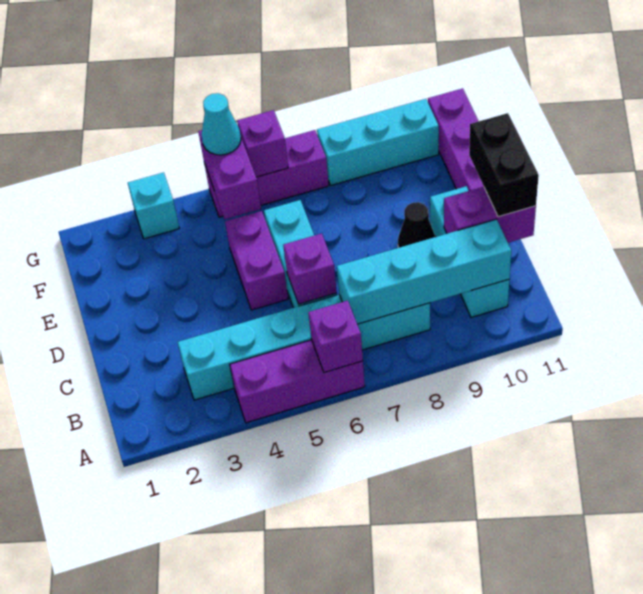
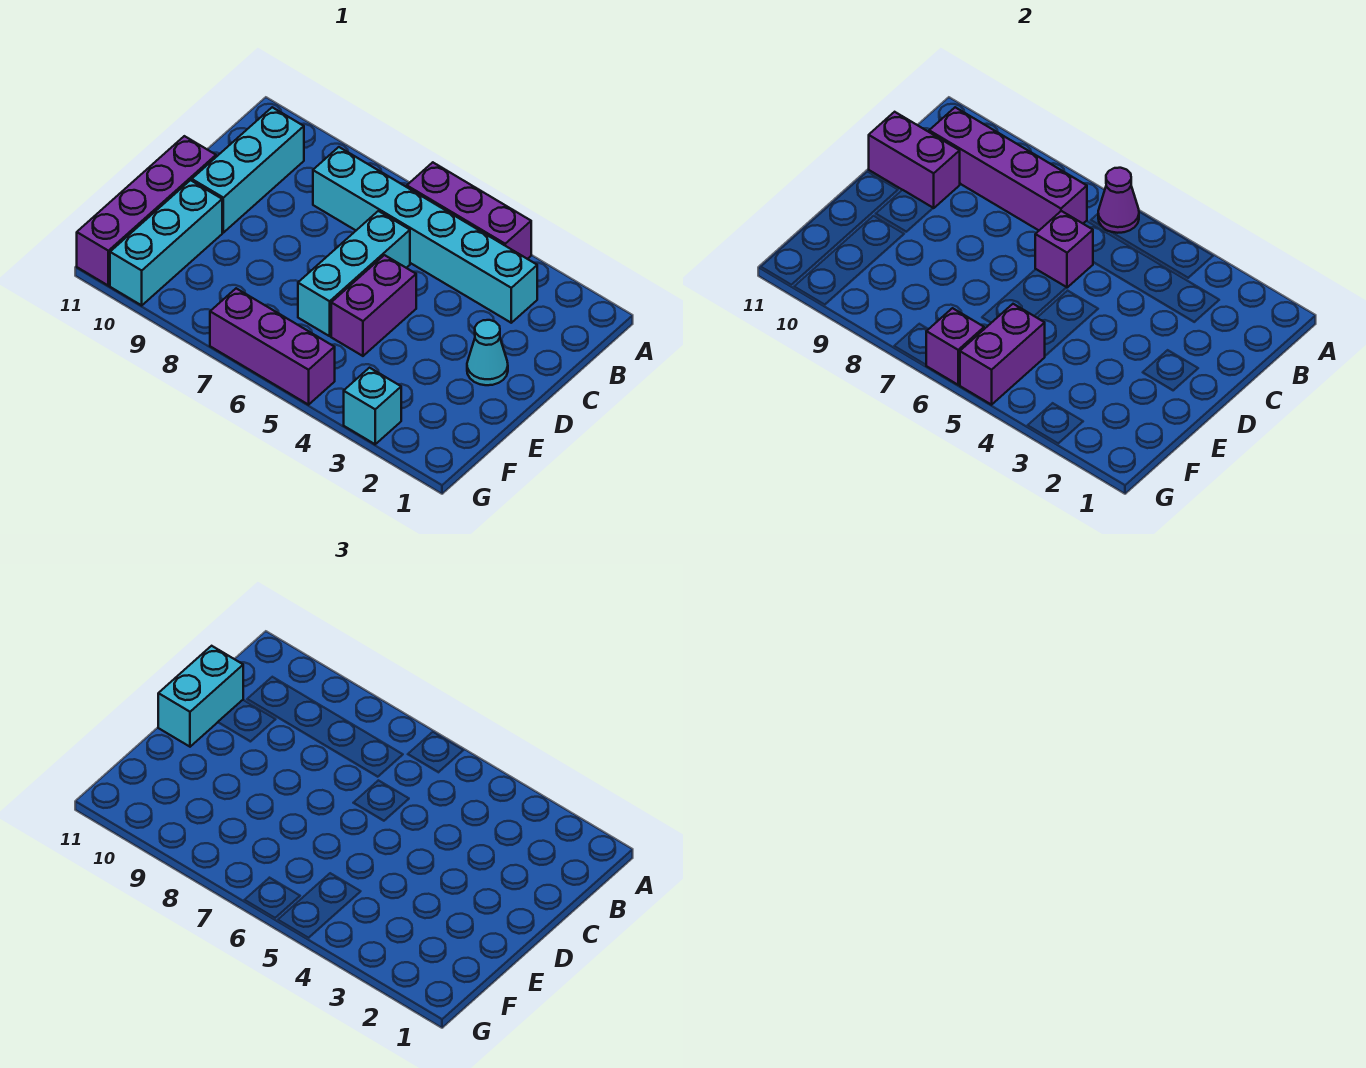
purple brick A6 level 2 -> purple cone A6 level 2
cyan brick B7:B10 level 2 -> purple brick B7:B10 level 2
black brick C11:D11 level 3 -> cyan brick C11:D11 level 3
black cone D9 level 1 -> none
cyan cone G5 level 3 -> cyan cone D2 level 1
cyan brick G8:G10 level 1 -> cyan brick E10:G10 level 1

